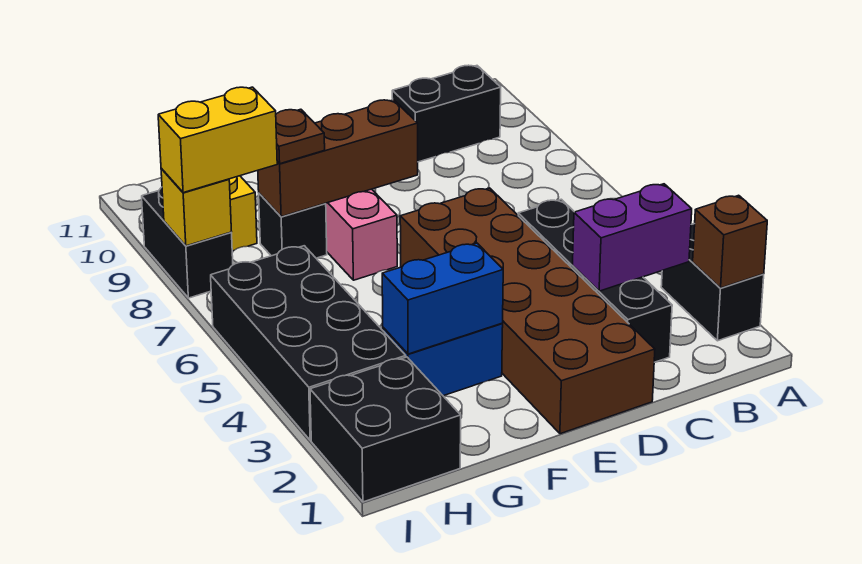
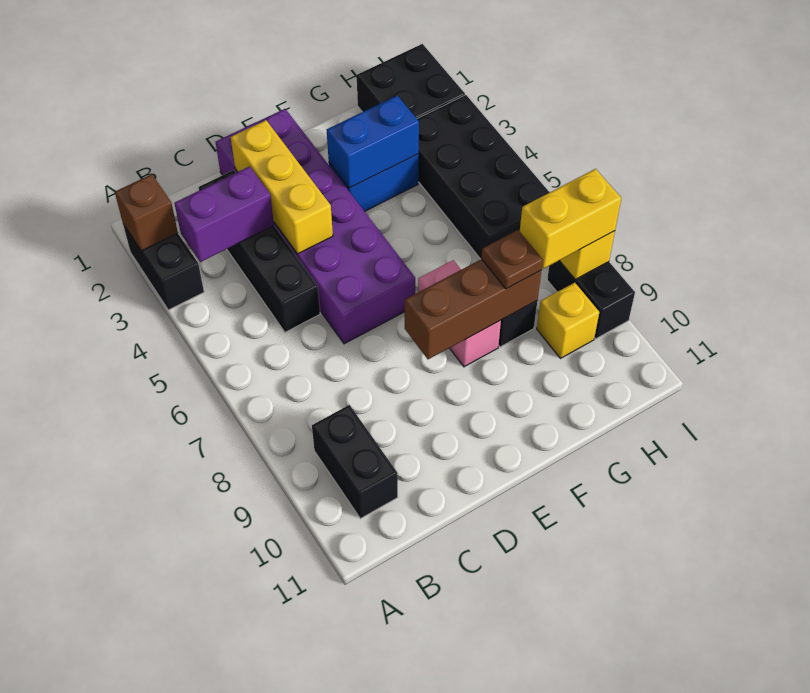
black brick B10:C10 level 1 -> black brick B9:B10 level 1
brown brick D1:E6 level 1 -> purple brick D1:E6 level 1
none -> yellow brick D2:D4 level 2

